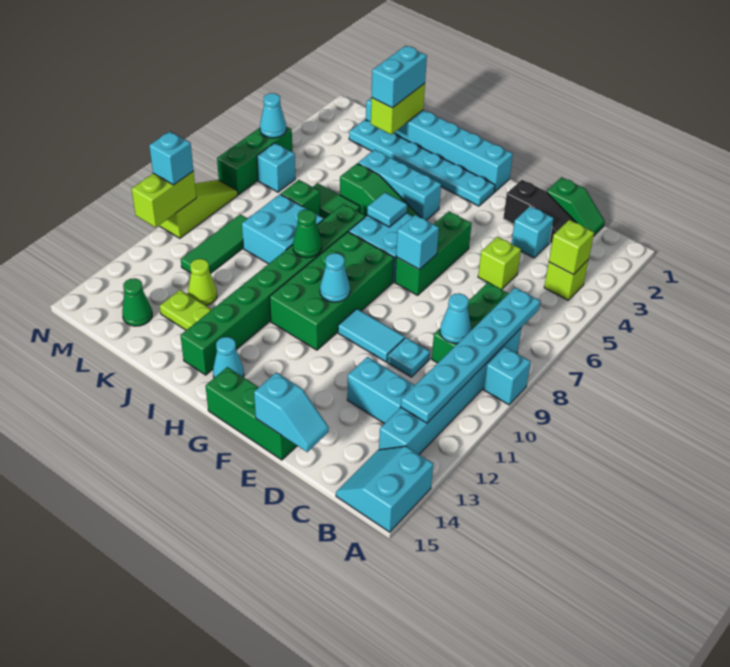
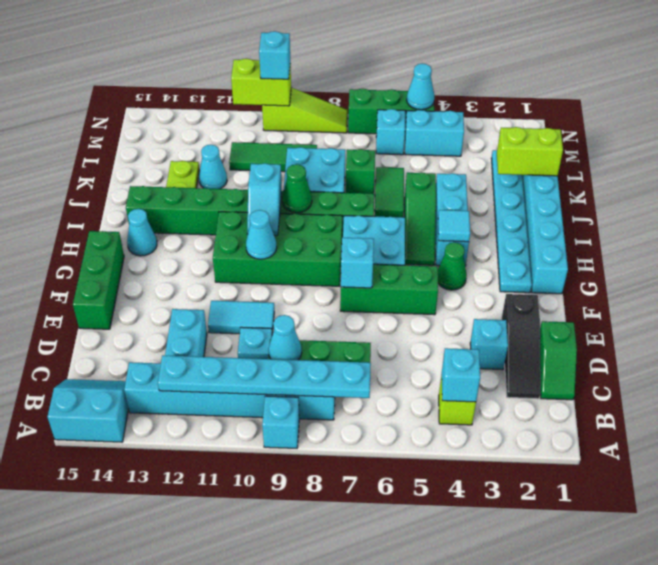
lime brick B4 level 2 -> cyan brick B4 level 2
lime brick D5 level 1 -> none
cyan slope D15:E15 level 2 top E -> cyan slope H10:I10 level 2 top I
cyan tile E10:F10 level 1 -> cyan tile E10:E11 level 1
cyan tile H6 level 2 -> cyan tile H4 level 2
cyan brick K1:K2 level 3 -> cyan brick M4:M5 level 1
lime cone K12 level 1 -> cyan cone K12 level 1
green cone L14 level 1 -> green cone G4 level 1

